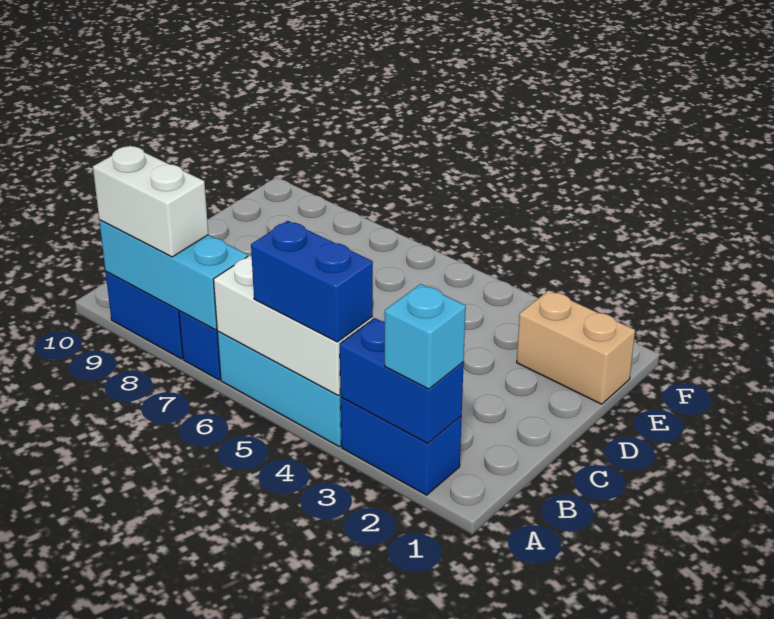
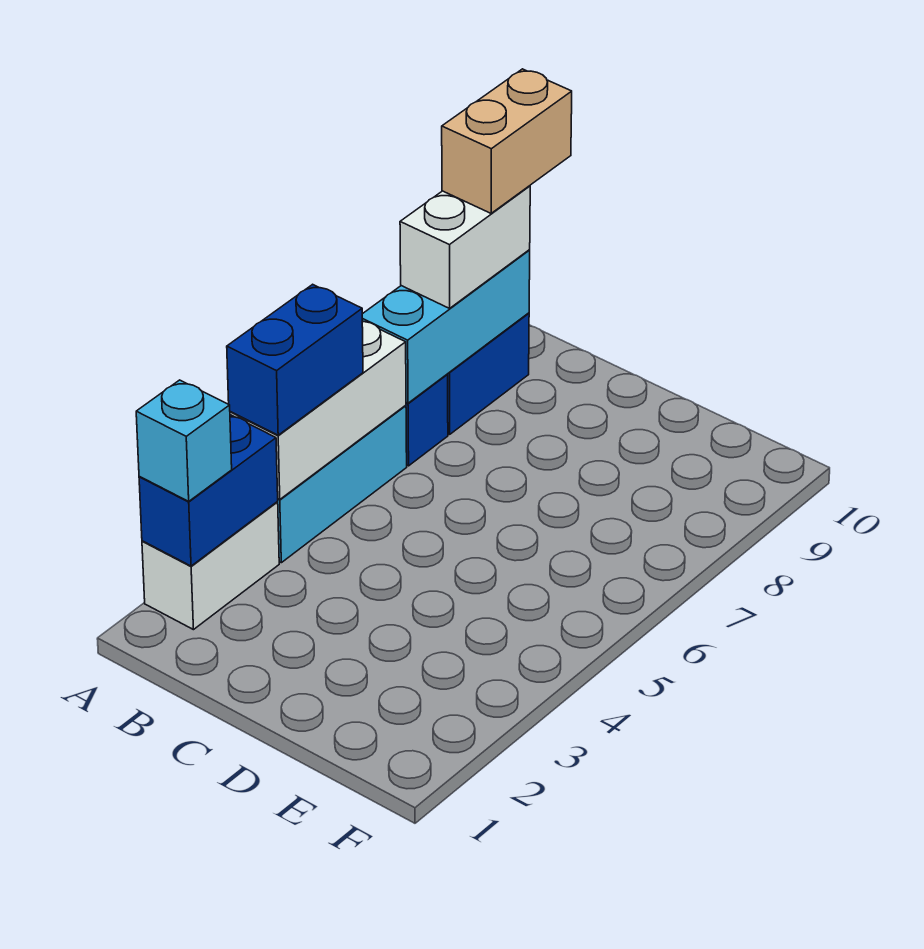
blue brick A2:A3 level 1 -> white brick A2:A3 level 1
tan brick E1:E2 level 1 -> tan brick A9:A10 level 4

